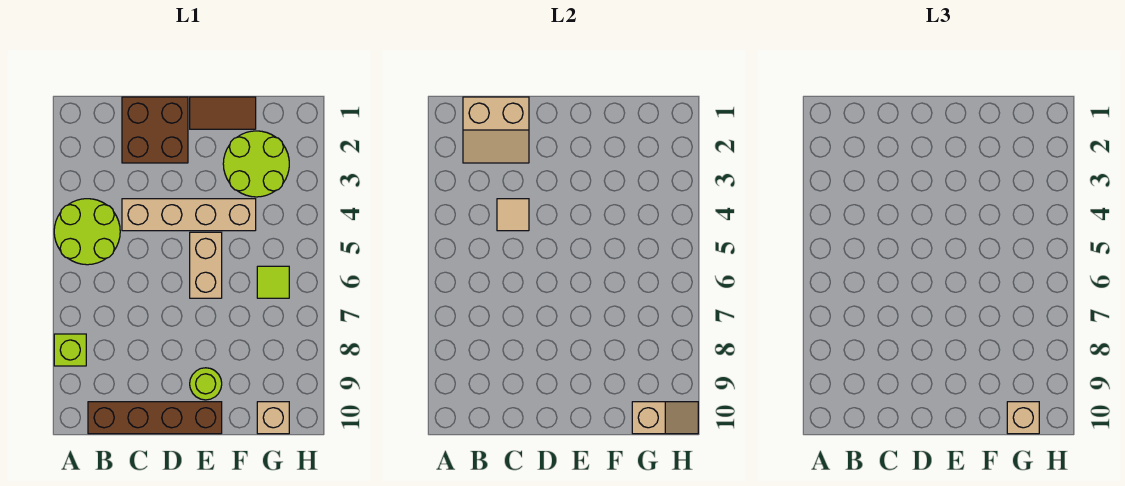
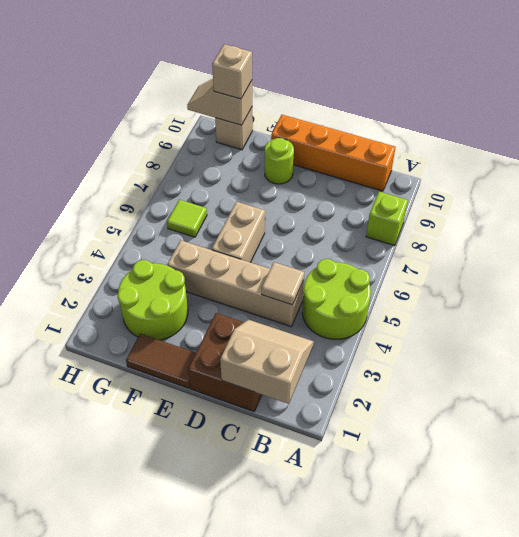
brown brick B10:E10 level 1 -> orange brick B10:E10 level 1

